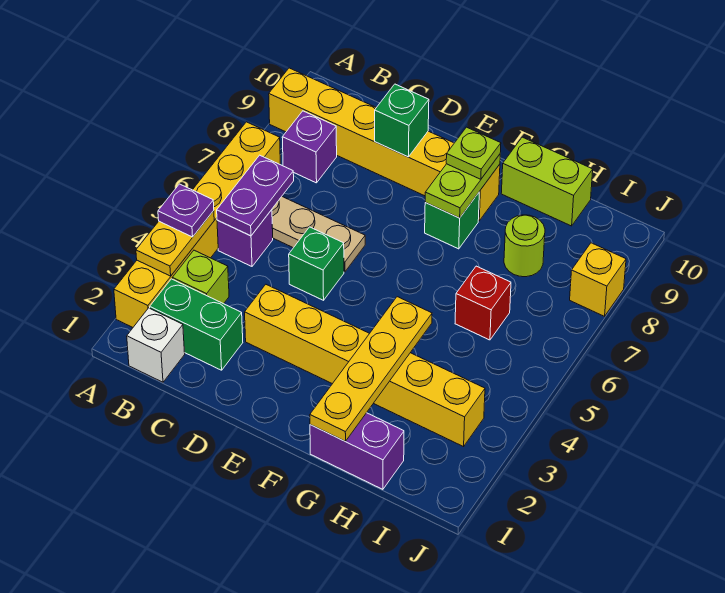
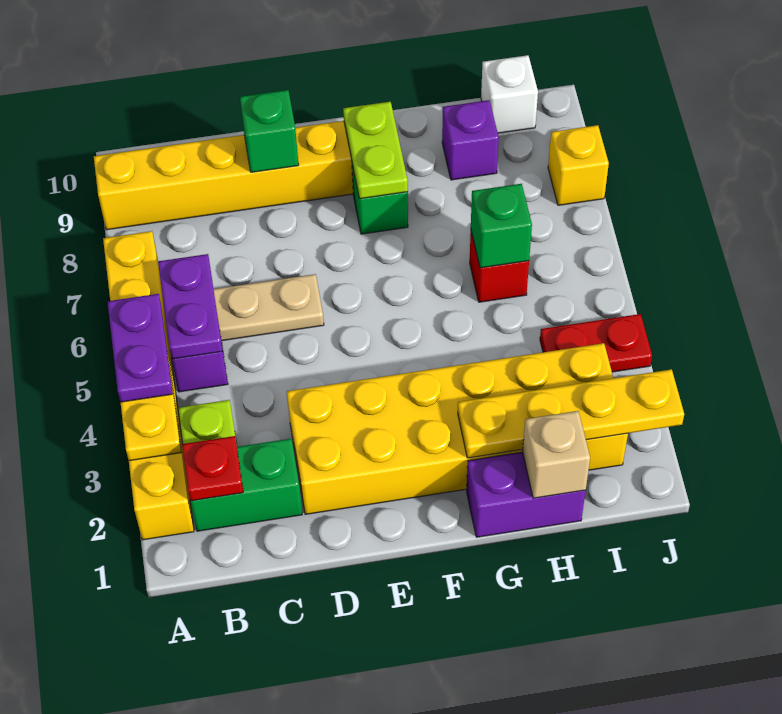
purple plate A4 level 3 -> purple plate A4:A5 level 3
white brick B1 level 1 -> white brick I10 level 1
none -> red plate B2 level 2
purple brick B8 level 1 -> purple brick H9 level 1
yellow brick D3:I3 level 1 -> yellow brick D2:I3 level 1
green brick D5 level 1 -> green brick H6 level 2
lime plate F9 level 3 -> none
yellow plate G1:G4 level 2 -> yellow plate G2:J2 level 2
lime brick G10:H10 level 1 -> none
none -> tan brick H1 level 2
lime round brick H8 level 1 -> none
none -> red plate I4:J4 level 1

